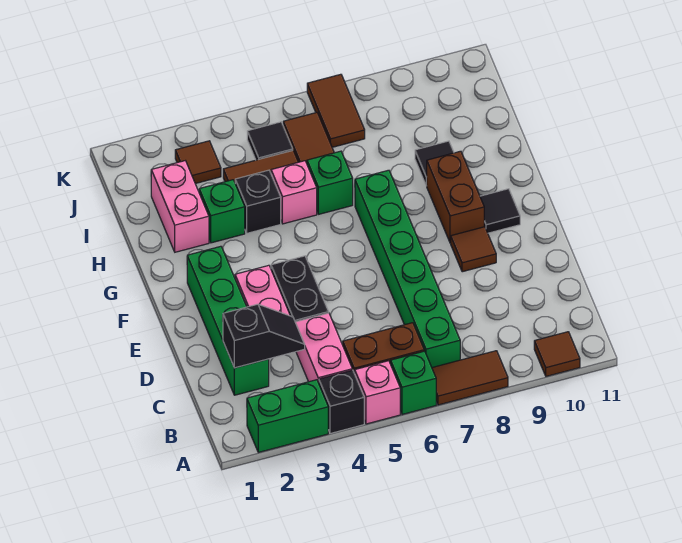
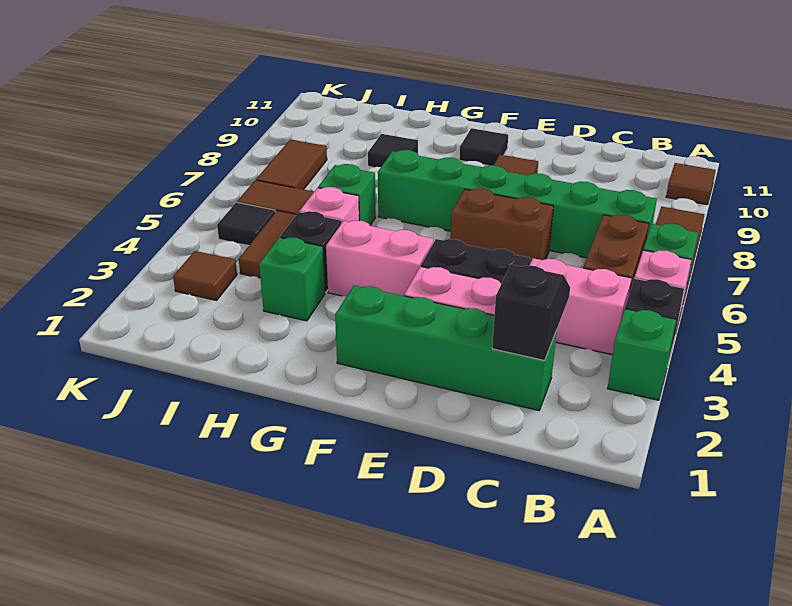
green brick A2:A3 level 1 -> green brick A3 level 1
brown brick F9:G9 level 1 -> brown brick D6:E6 level 1
pink brick H2:I2 level 1 -> pink brick F4:G4 level 1
brown tile J7:K7 level 1 -> brown tile J7:J8 level 1

